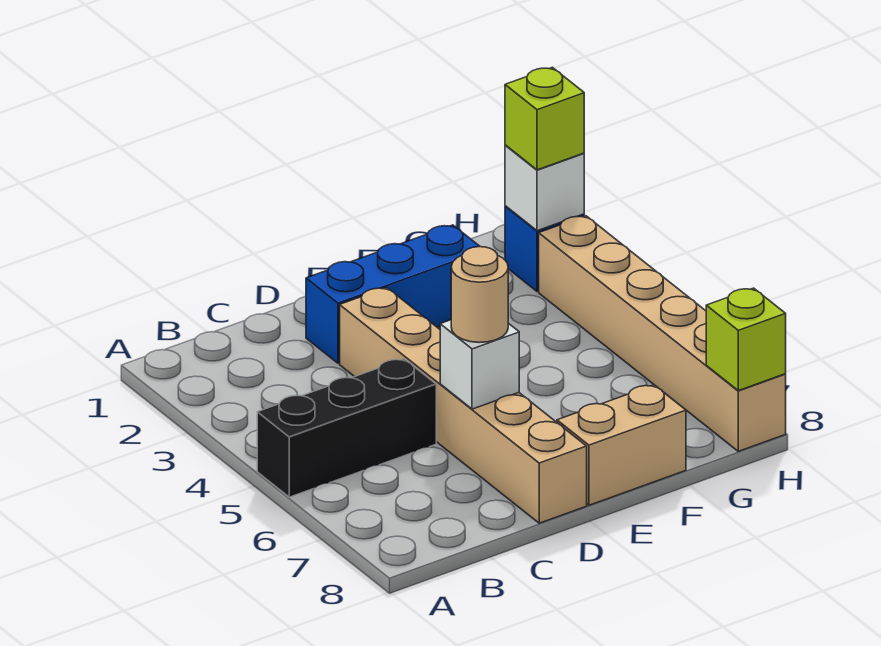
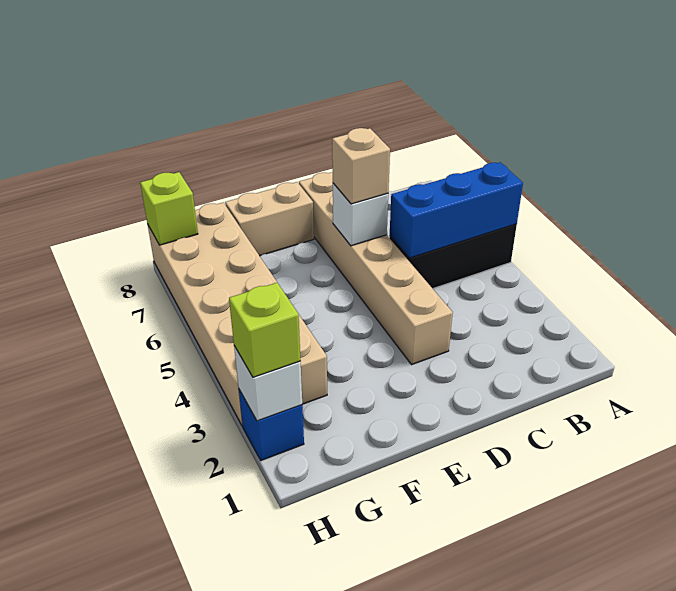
blue brick D2:F2 level 1 -> blue brick A5:C5 level 2
tan round brick D6 level 3 -> tan brick D6 level 3
tan brick H3:H8 level 1 -> tan brick G3:H8 level 1

